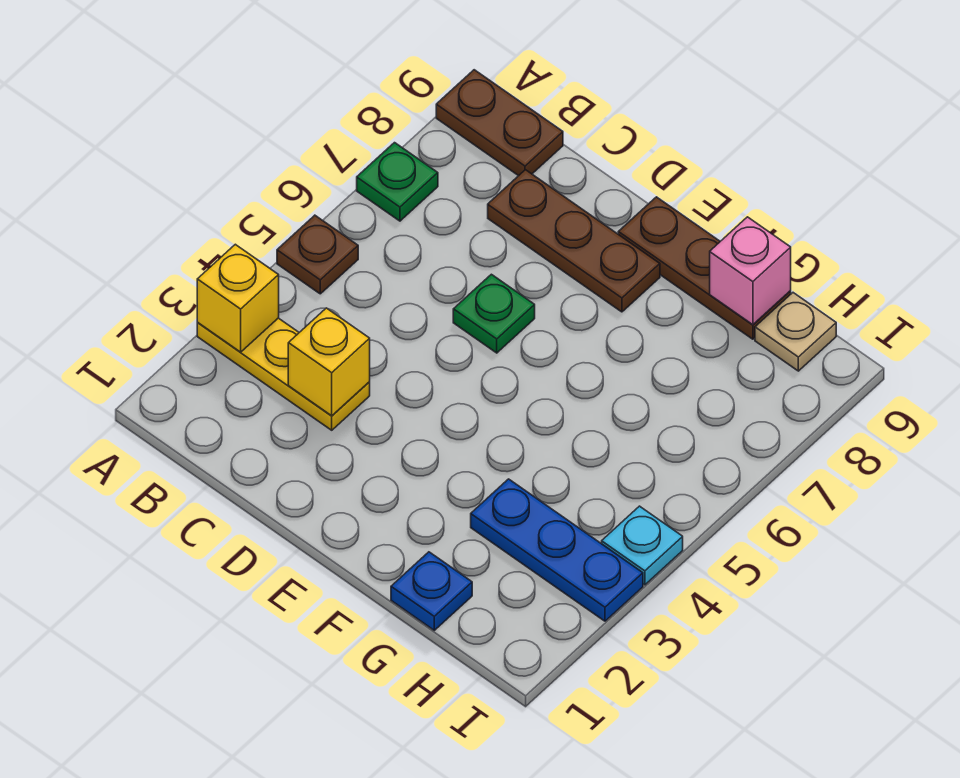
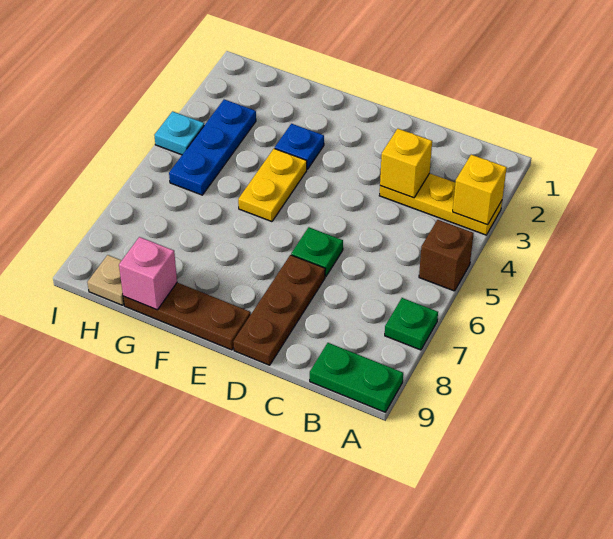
brown plate A5 level 1 -> brown brick A5 level 1
brown plate A9:B9 level 1 -> green plate A9:B9 level 1
brown plate C8:E8 level 1 -> brown plate D7:D9 level 1
none -> yellow plate F4:F5 level 1
blue plate G1 level 1 -> blue plate F3 level 1
blue plate G3:I3 level 1 -> blue plate H3:H5 level 1

